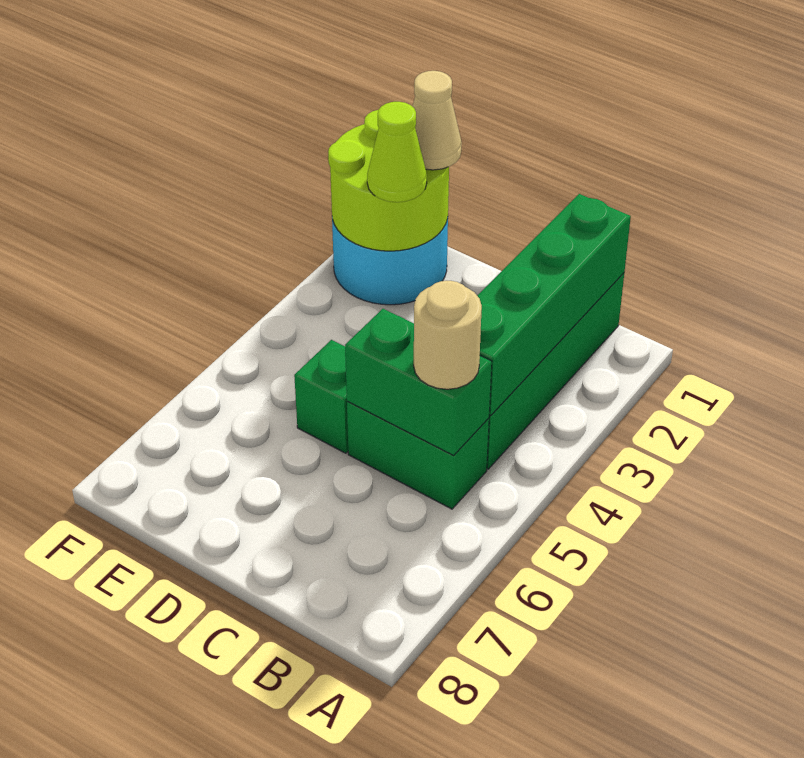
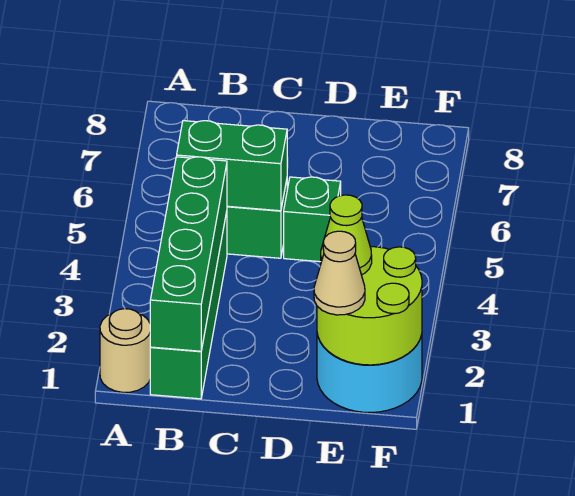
tan round brick B5 level 3 -> tan round brick A1 level 1

